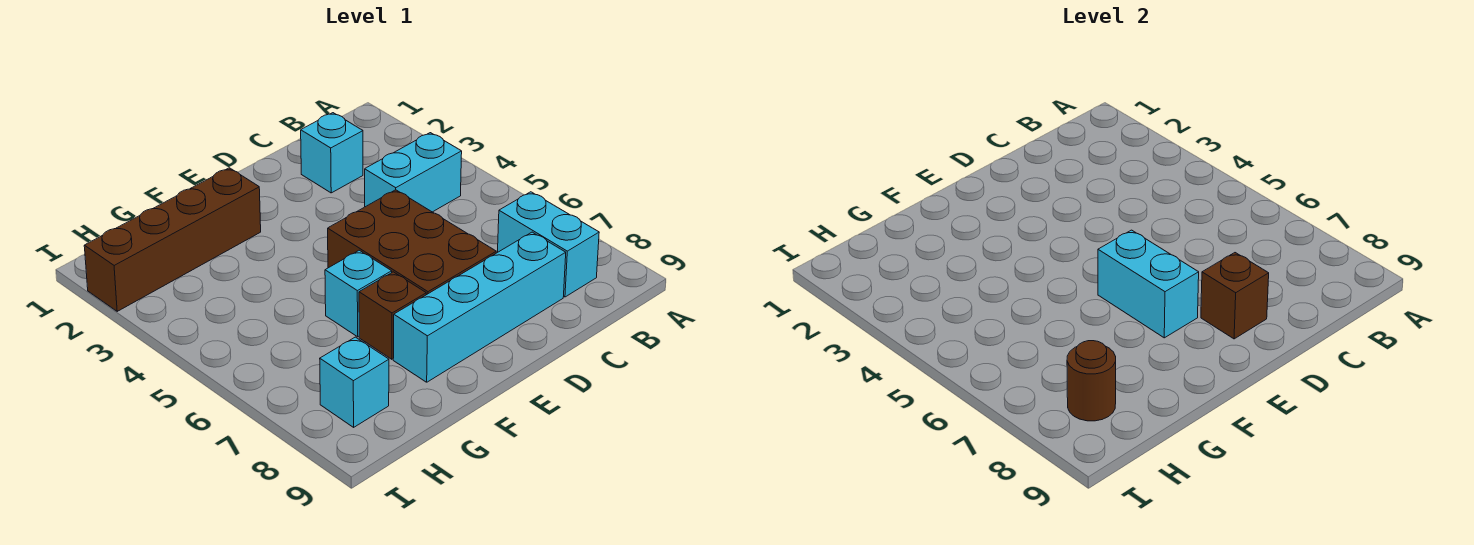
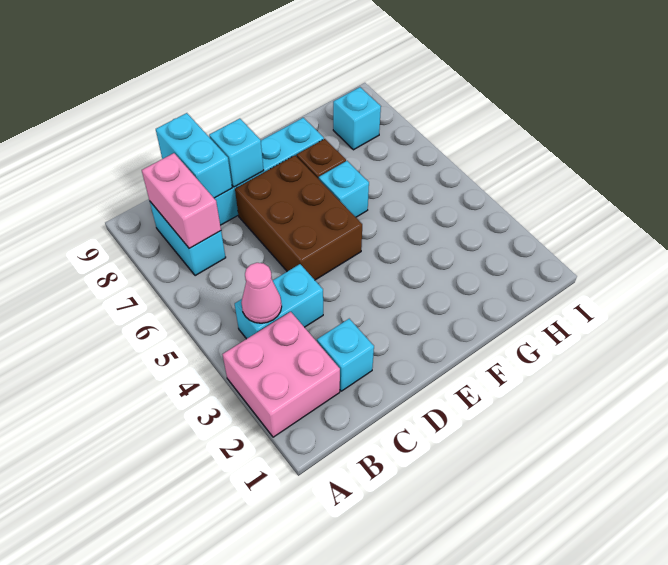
none -> pink brick A2:B3 level 1
none -> pink cone B4 level 2
none -> pink brick B7:B8 level 2
brown brick D8 level 2 -> cyan brick D8 level 2
cyan brick E6:E7 level 2 -> cyan brick C8:C9 level 2
brown brick F2:I2 level 1 -> none
brown round brick H8 level 2 -> none

